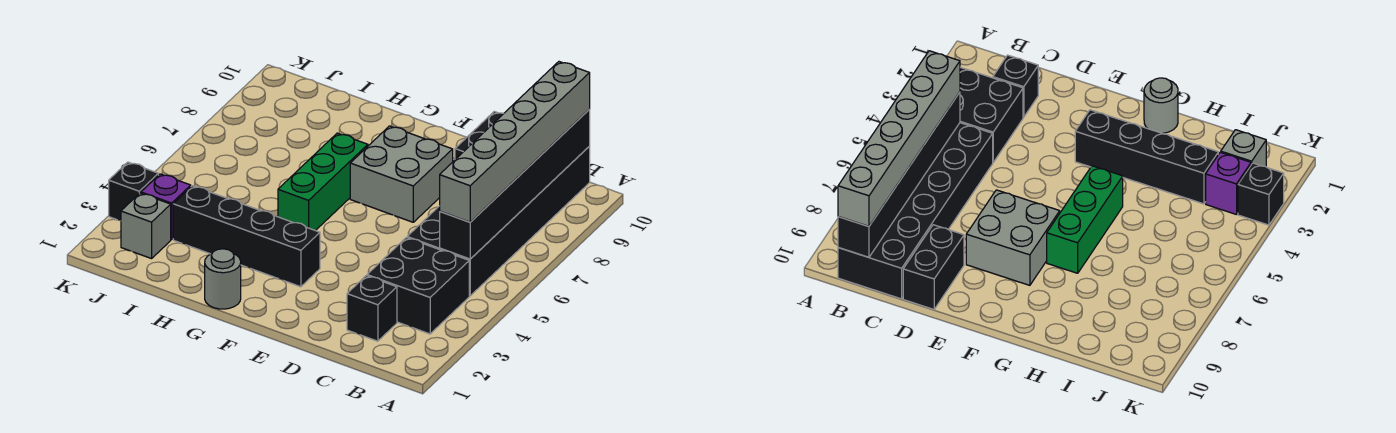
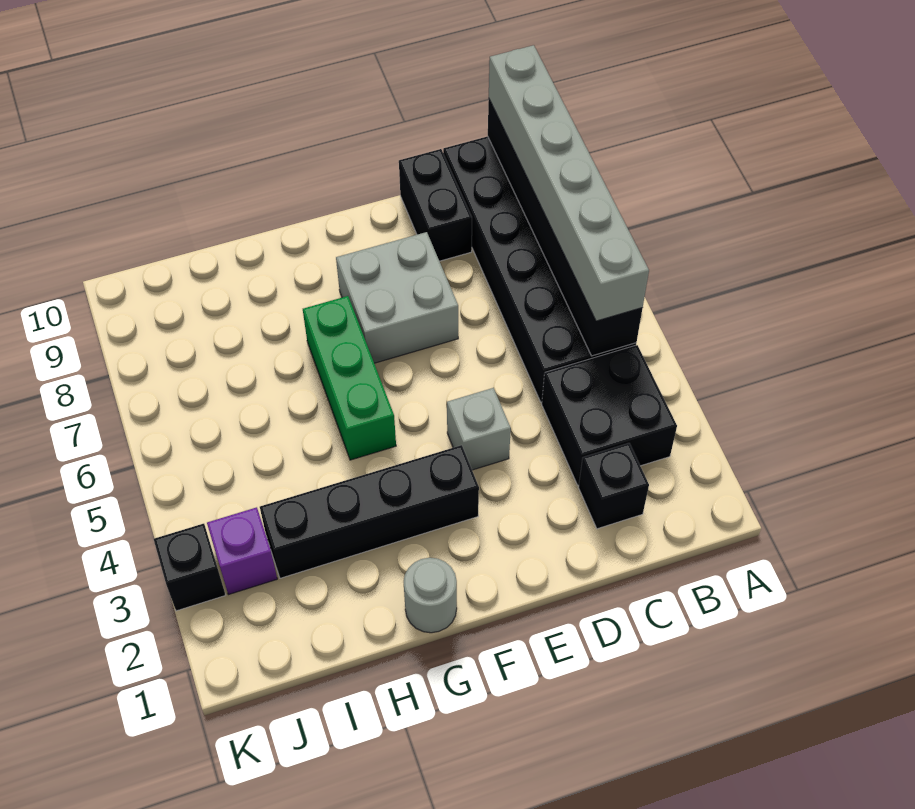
grey brick J2 level 1 -> grey brick E4 level 1

